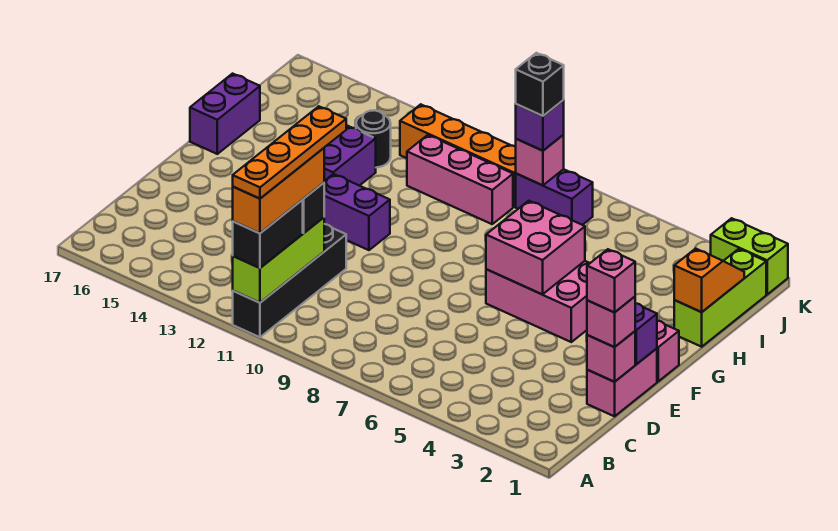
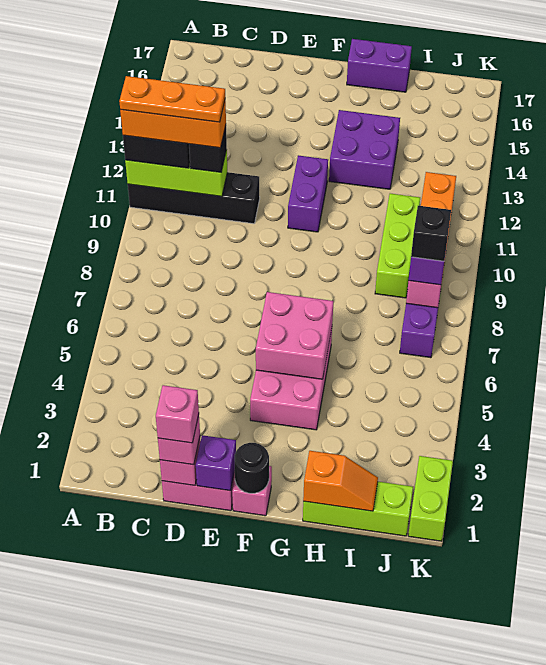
orange plate A11:D11 level 5 -> orange plate A11:C11 level 5
pink brick I9:I11 level 1 -> lime brick I9:I11 level 1
black round brick I13 level 1 -> black round brick F1 level 2

